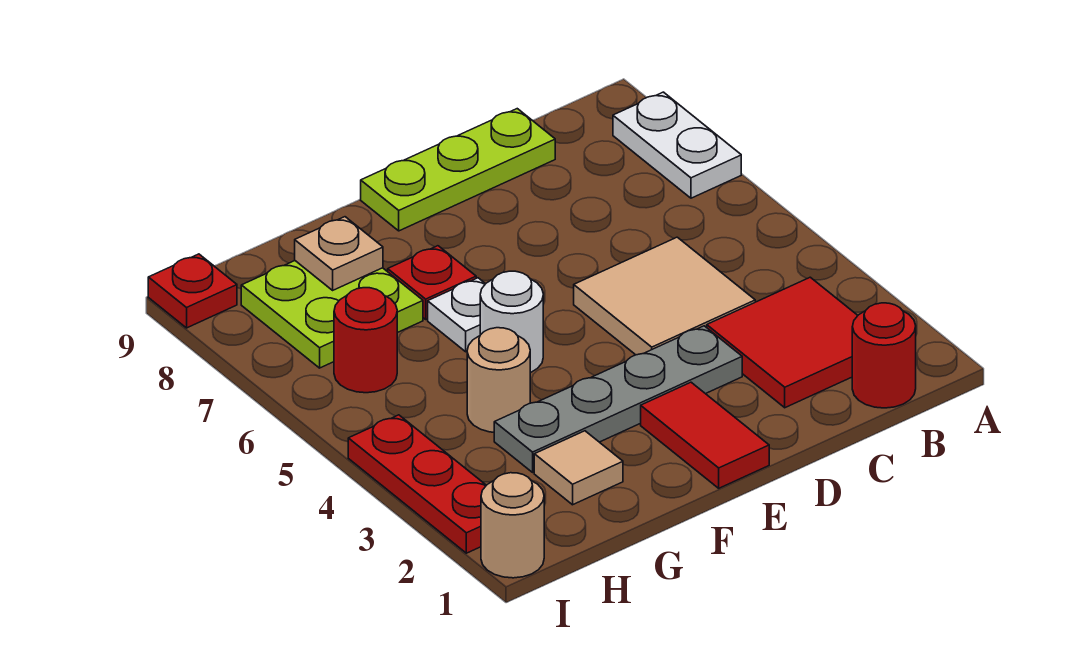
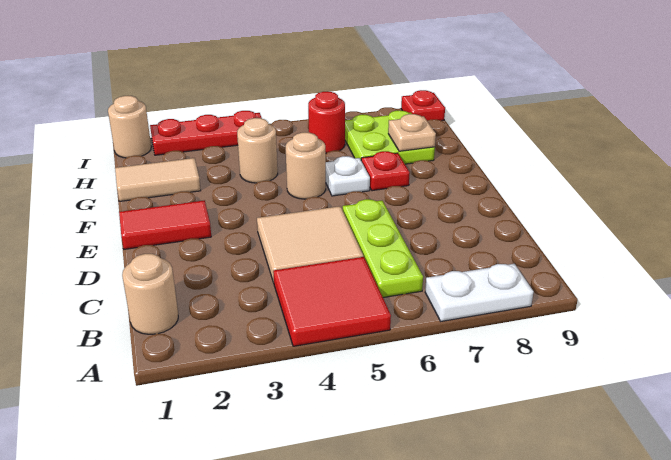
red round brick B1 level 1 -> tan round brick B1 level 1
red tile B2:C3 level 1 -> red tile A4:B5 level 1
lime plate C9:E9 level 1 -> lime plate B6:D6 level 1
grey plate D3:G3 level 1 -> none
white round brick F5 level 1 -> tan round brick F5 level 1
tan tile G2 level 1 -> tan tile G1:G2 level 1

